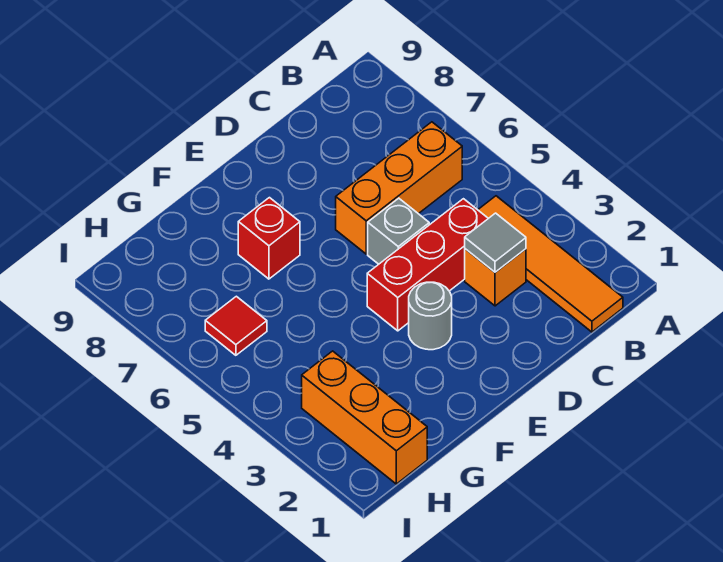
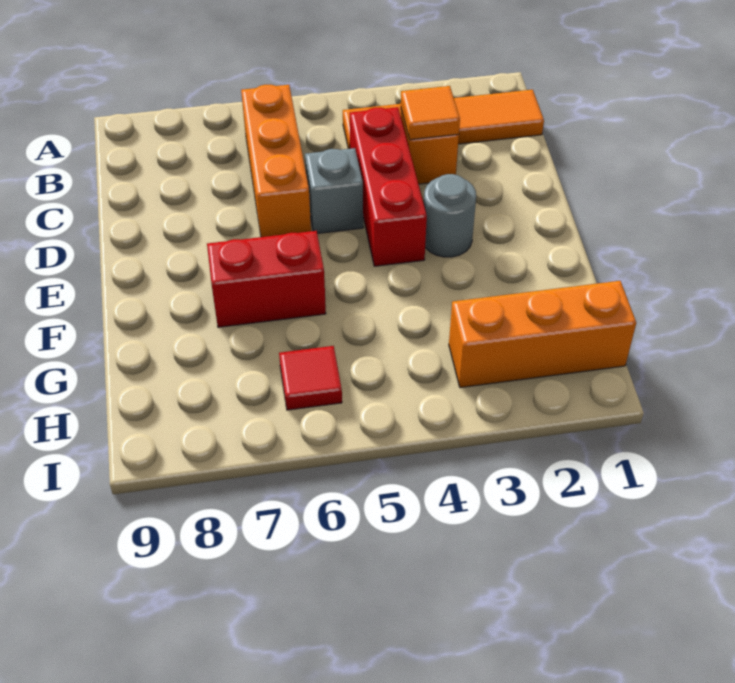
grey tile C3 level 2 -> orange tile C3 level 2
red brick F7 level 1 -> red brick F6:F7 level 1

